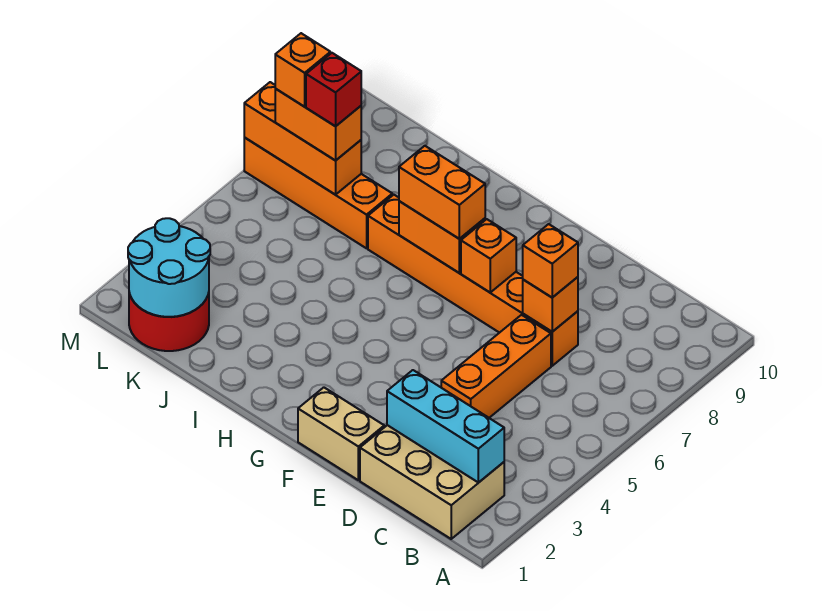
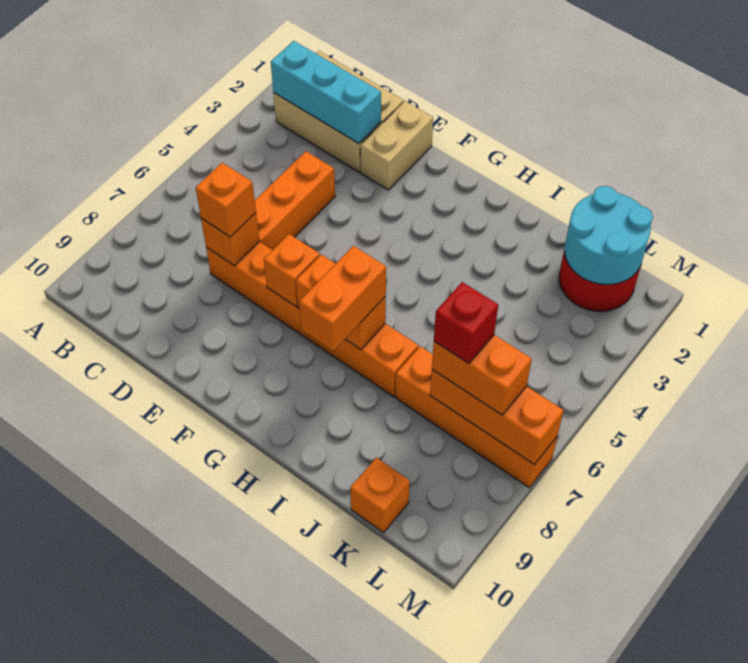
tan brick E1:F1 level 1 -> tan brick E1:E2 level 1
orange brick G7:H7 level 3 -> orange brick H7:H8 level 3
orange brick L7 level 4 -> orange brick K10 level 1

